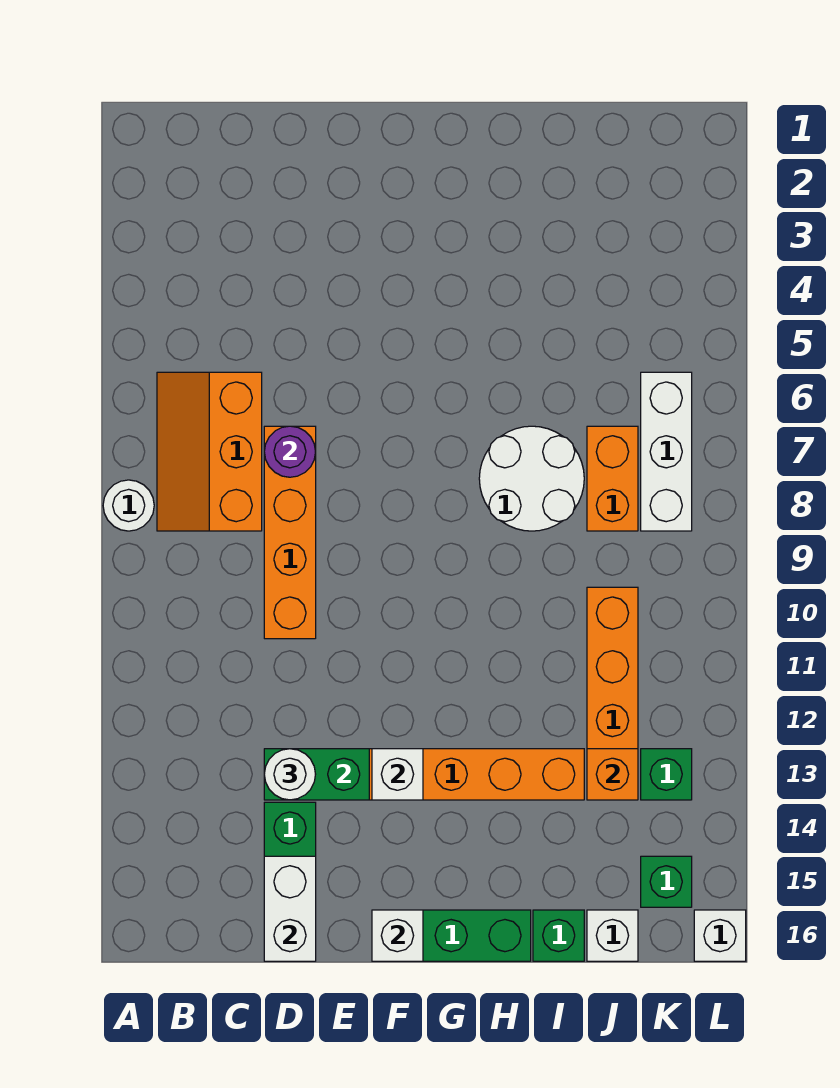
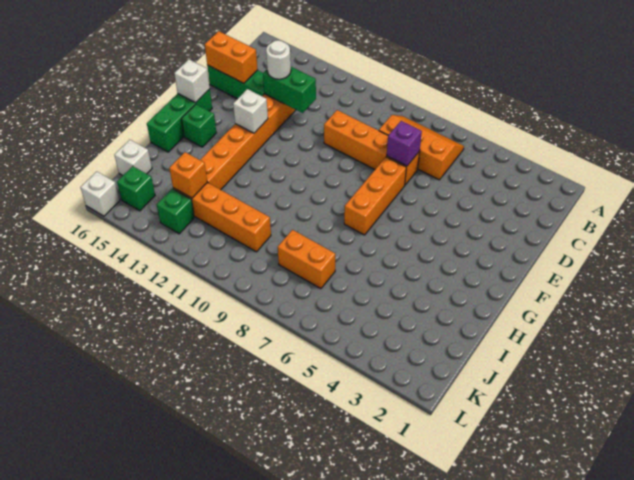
white round brick A8 level 1 -> none
purple round brick D7 level 2 -> purple brick D7 level 2
green brick D13:E13 level 2 -> green brick D12:D13 level 2
white brick D15:D16 level 2 -> orange brick D15:D16 level 2
none -> orange brick E7:G7 level 1
white round brick H7:I8 level 1 -> none
green brick I16 level 1 -> green brick G15 level 1
white brick K6:K8 level 1 -> none

